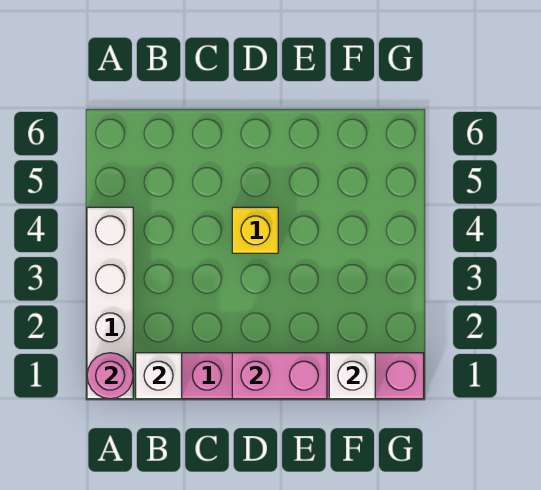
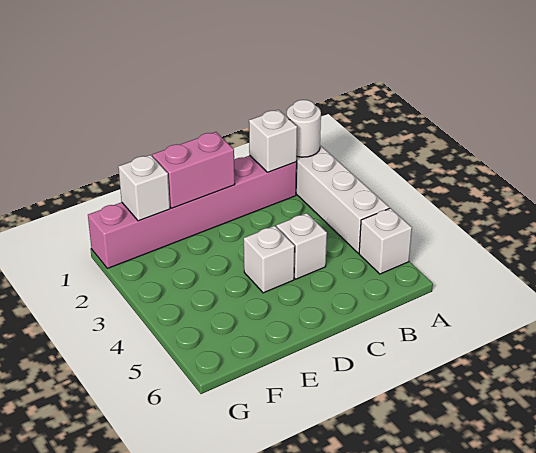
pink round brick A1 level 2 -> white round brick A1 level 2
none -> white brick A5 level 1
none -> white brick C4 level 1
yellow brick D4 level 1 -> white brick D4 level 1

